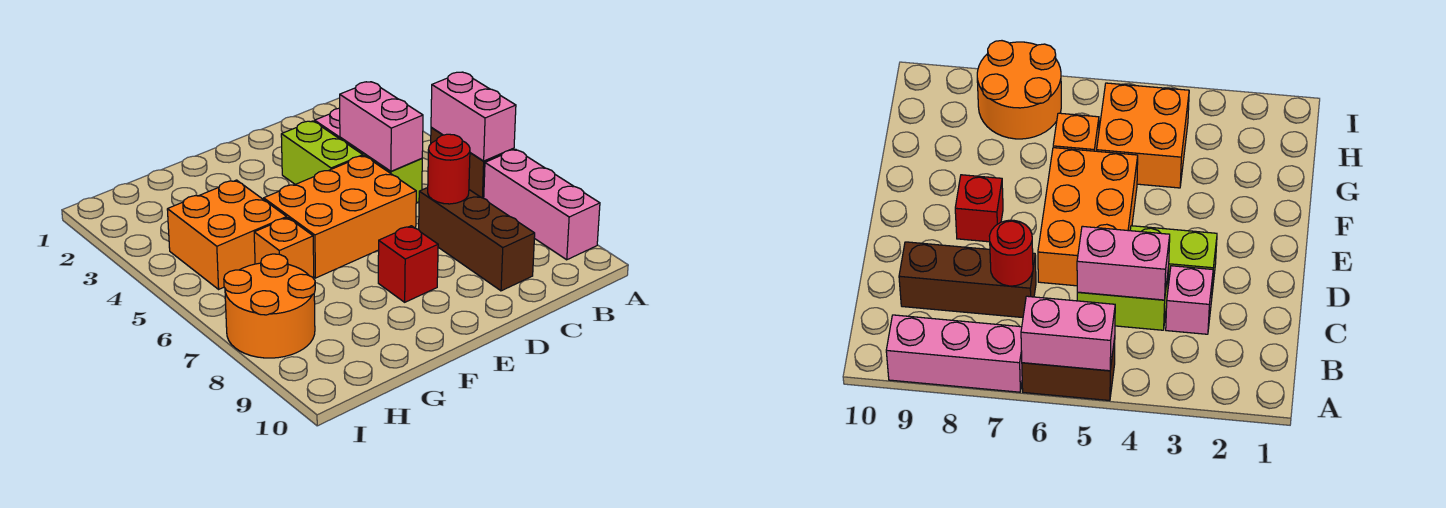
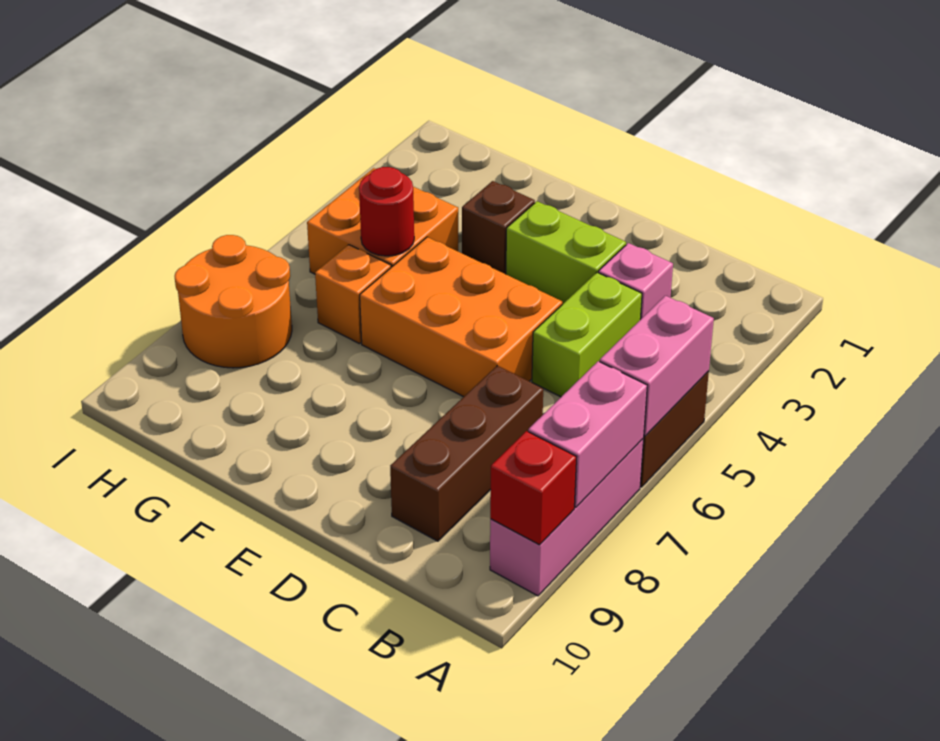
pink brick C4:C5 level 2 -> pink brick A7:A8 level 2
red round brick C7 level 2 -> red round brick G5 level 2
lime brick D3:D4 level 1 -> lime brick D3:E3 level 1
red brick E8 level 1 -> red brick A9 level 2
none -> brown brick F3 level 1

